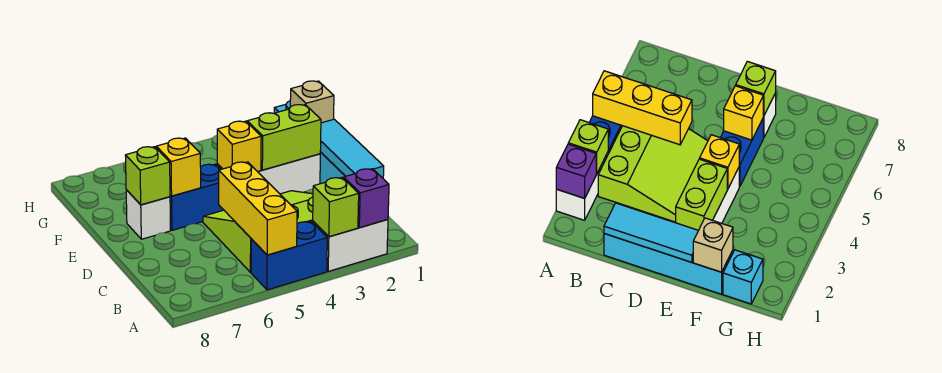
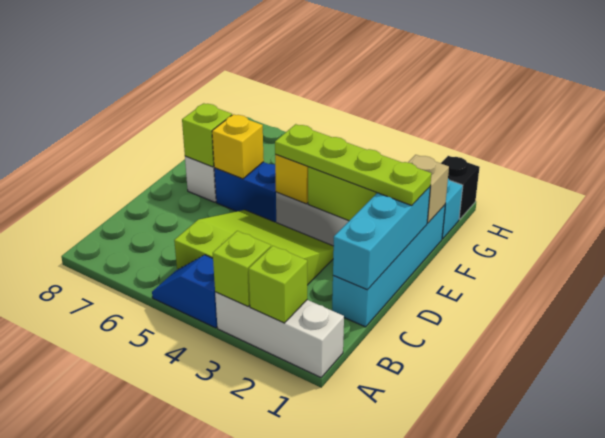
white brick A2:A3 level 1 -> white brick A1:A3 level 1
purple brick A2 level 2 -> lime brick A2 level 2
blue brick A4:A5 level 1 -> blue slope A4:A5 level 1 top 4
yellow brick A5:C5 level 2 -> none
cyan tile C1:E1 level 2 -> cyan brick C1:E1 level 2
none -> lime plate E1:E4 level 3
none -> black brick H1 level 1

